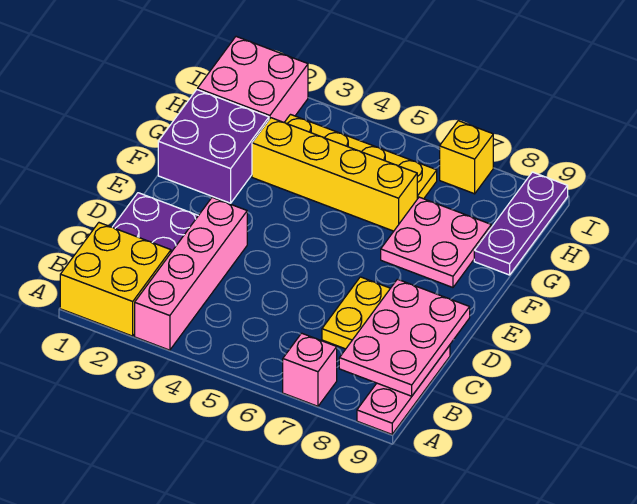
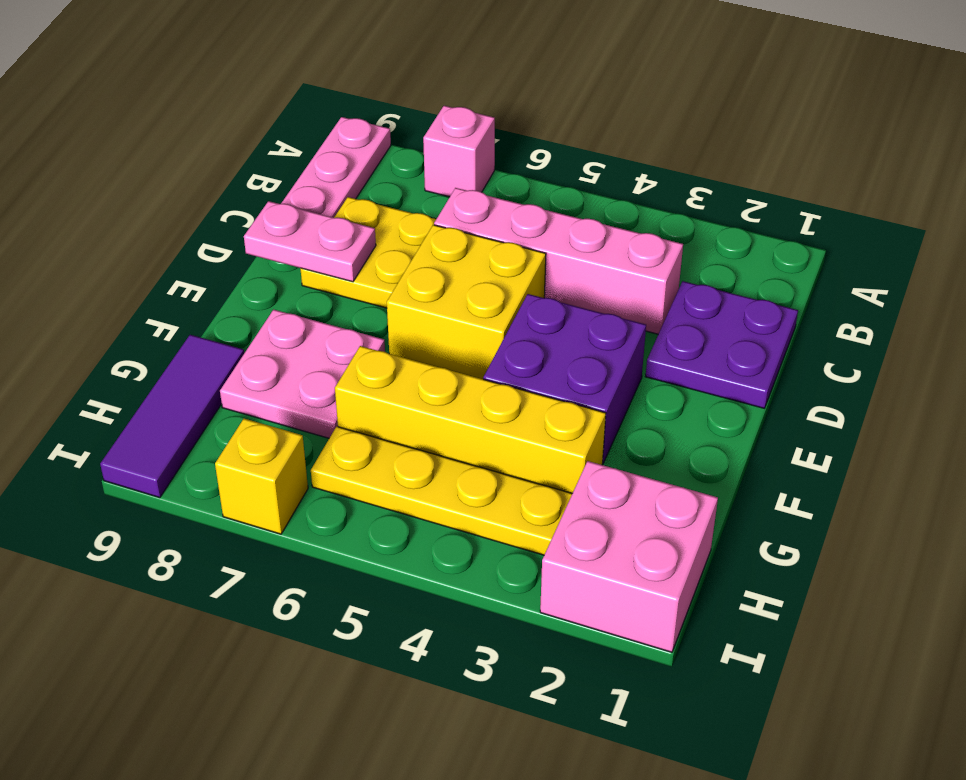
yellow brick A1:B2 level 1 -> yellow brick D5:E6 level 1
pink brick A3:D3 level 1 -> pink brick C3:C6 level 1
pink plate B8:D9 level 2 -> pink plate D8:D9 level 2
purple brick F1:G2 level 1 -> purple brick E3:F4 level 1
purple plate G9:I9 level 1 -> purple tile G9:I9 level 1

